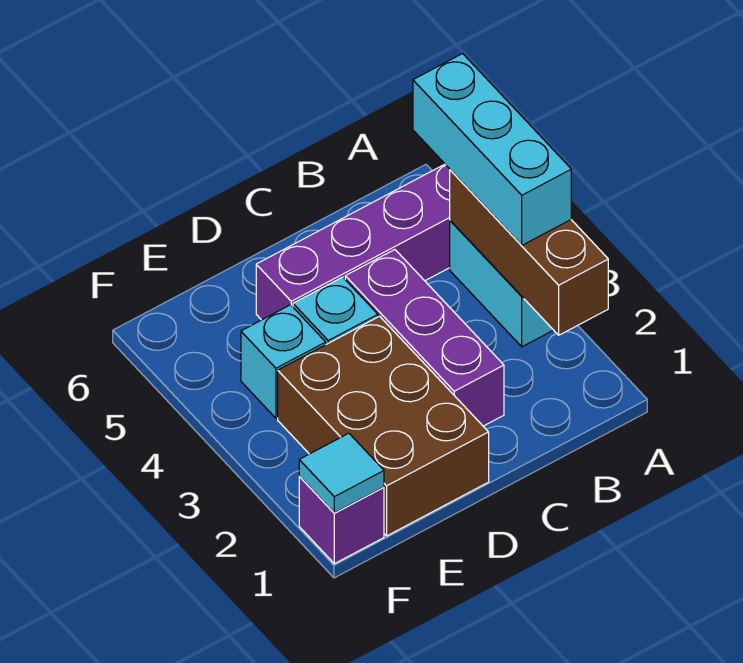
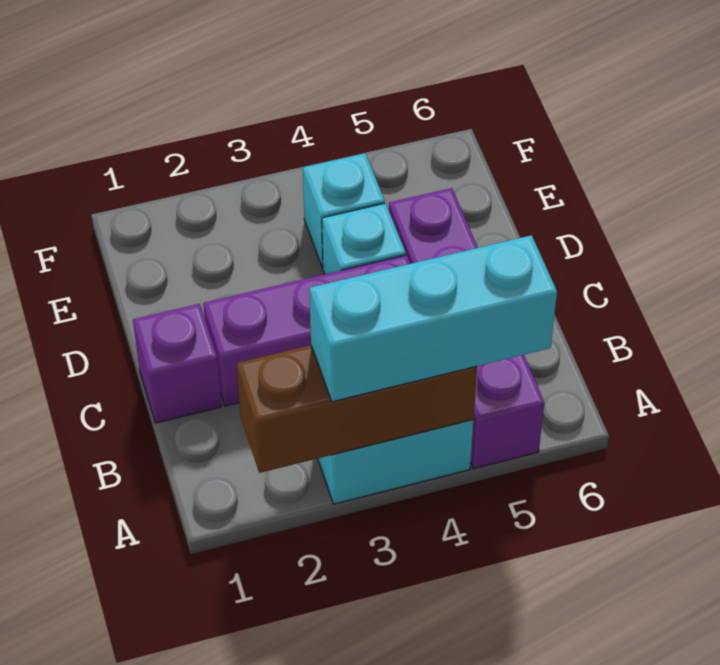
brown brick D1:E3 level 1 -> none
purple brick F1 level 1 -> purple brick C1 level 1
cyan tile F1 level 2 -> none

